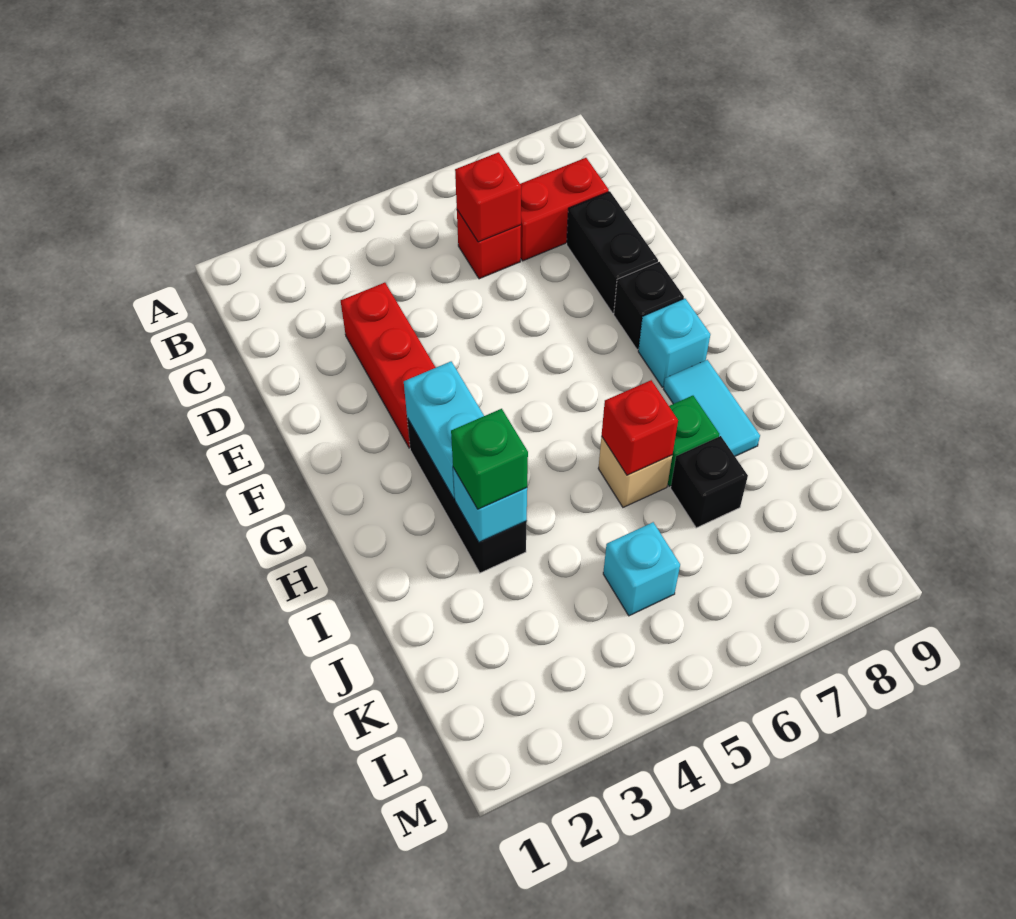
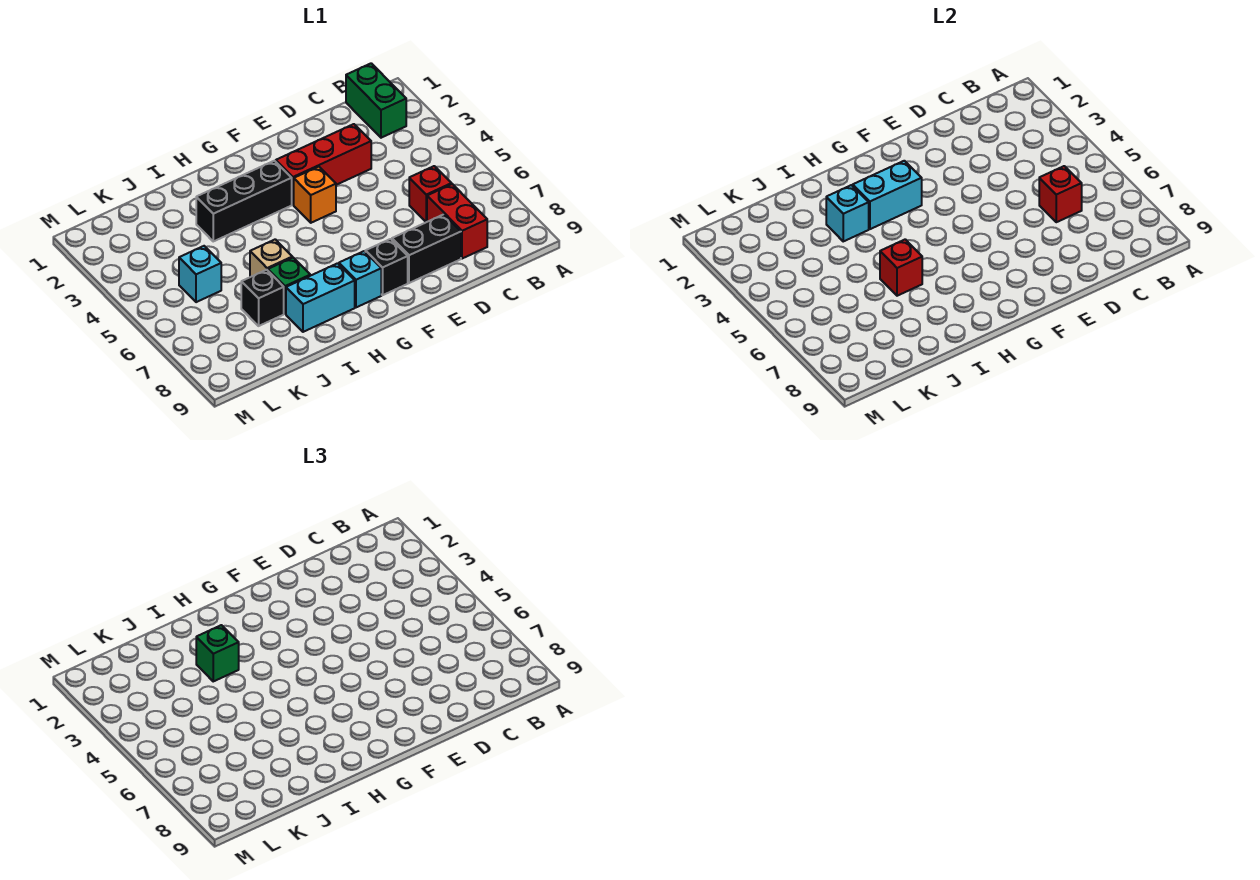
none -> green brick B1:B2 level 1
none -> orange brick F4 level 1
cyan tile H8:I8 level 1 -> cyan brick H8:I8 level 1

